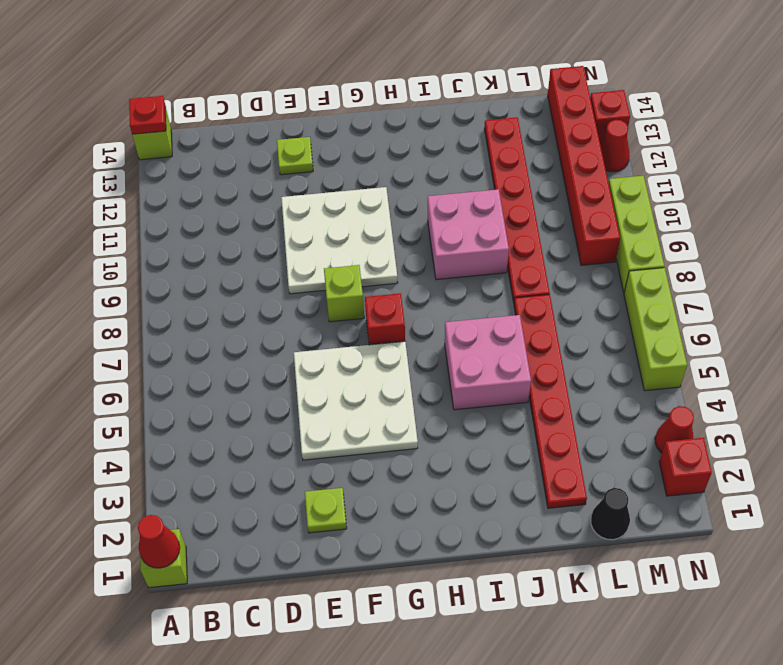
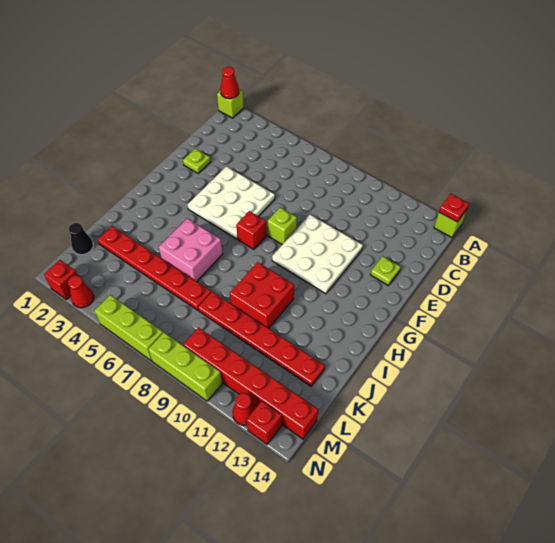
pink brick I9:J10 level 1 -> red brick I9:J10 level 1

